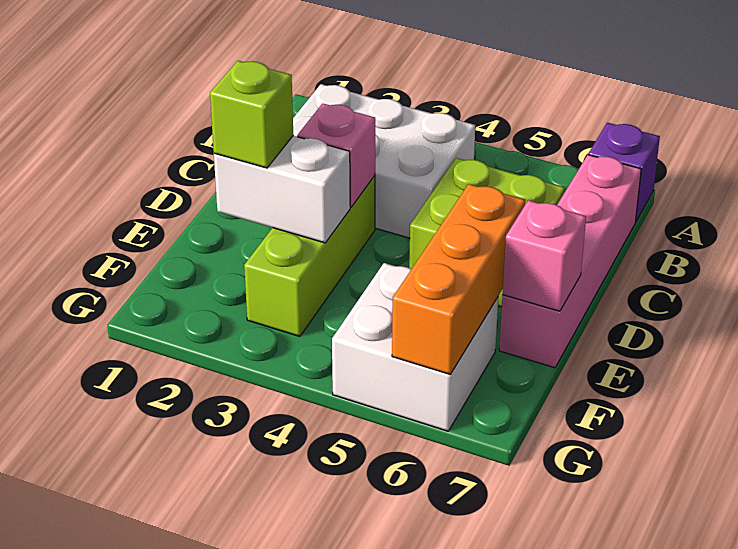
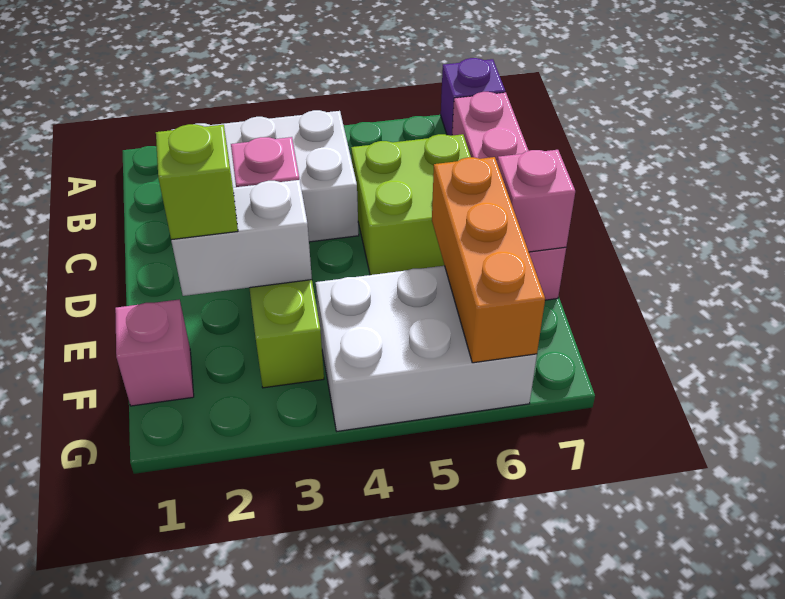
none -> pink brick F1 level 1
white brick F5:G6 level 1 -> white brick F4:G6 level 1

